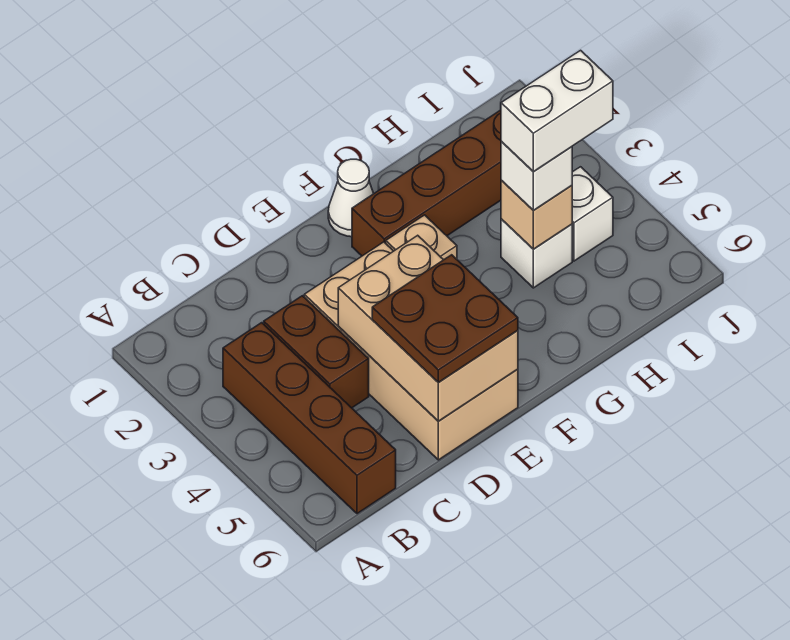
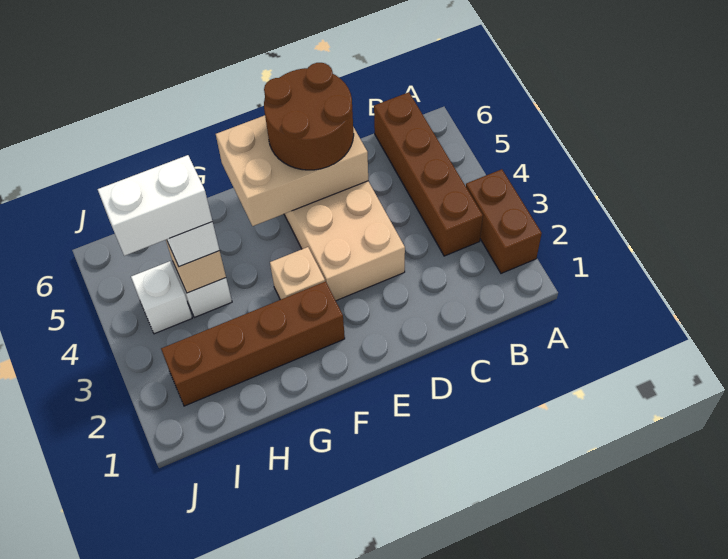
brown brick C3:C4 level 1 -> brown brick A2:A3 level 1
tan brick D4:E6 level 2 -> tan brick D5:F6 level 2
brown plate D5:E6 level 3 -> brown round brick D5:E6 level 3
white cone F1 level 1 -> none

